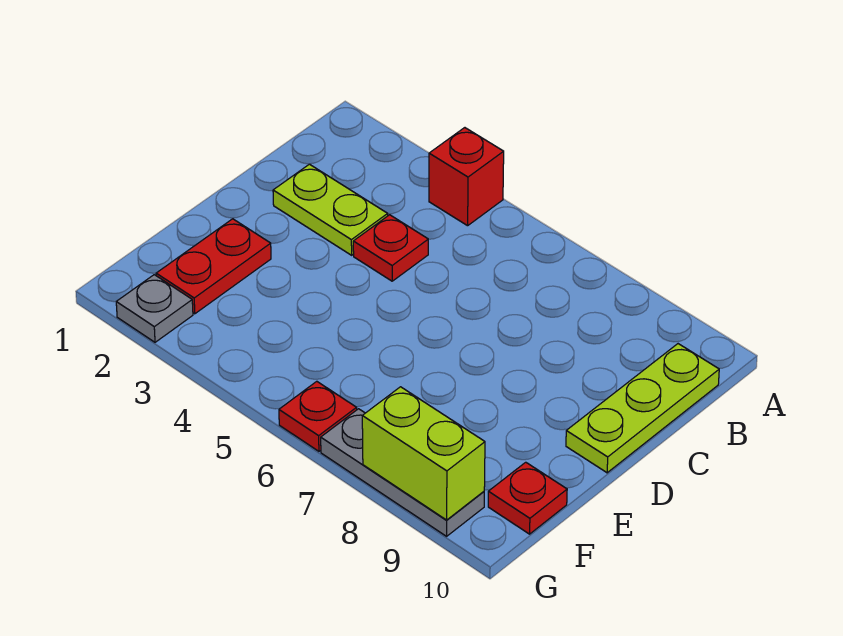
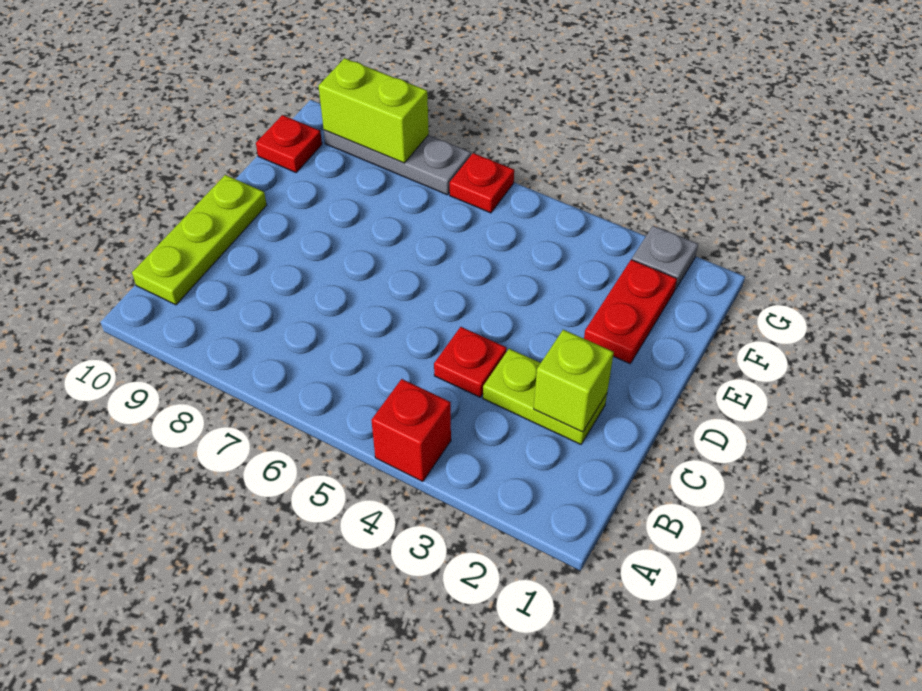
none -> lime brick C2 level 2

